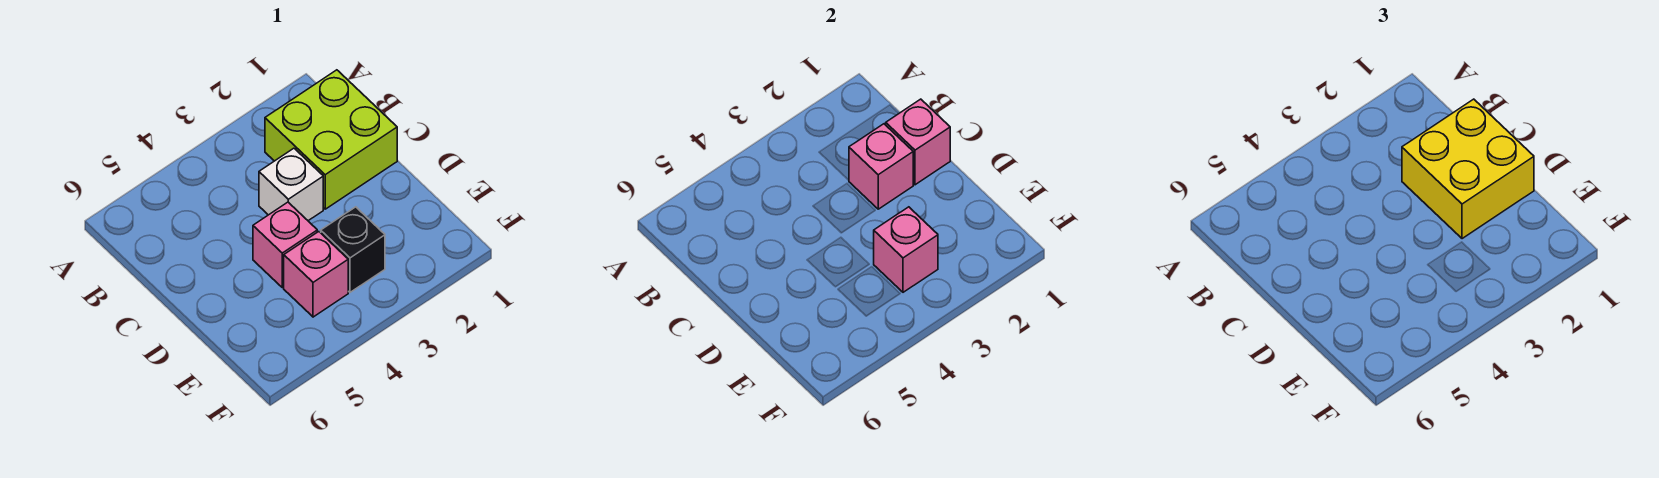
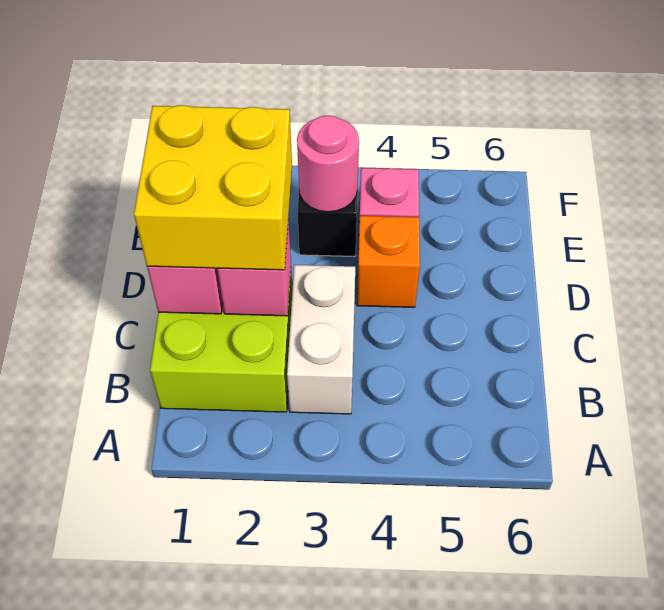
white brick C3 level 1 -> white brick B3:C3 level 1
pink brick D4 level 1 -> orange brick D4 level 1
pink brick E3 level 2 -> pink round brick E3 level 2

